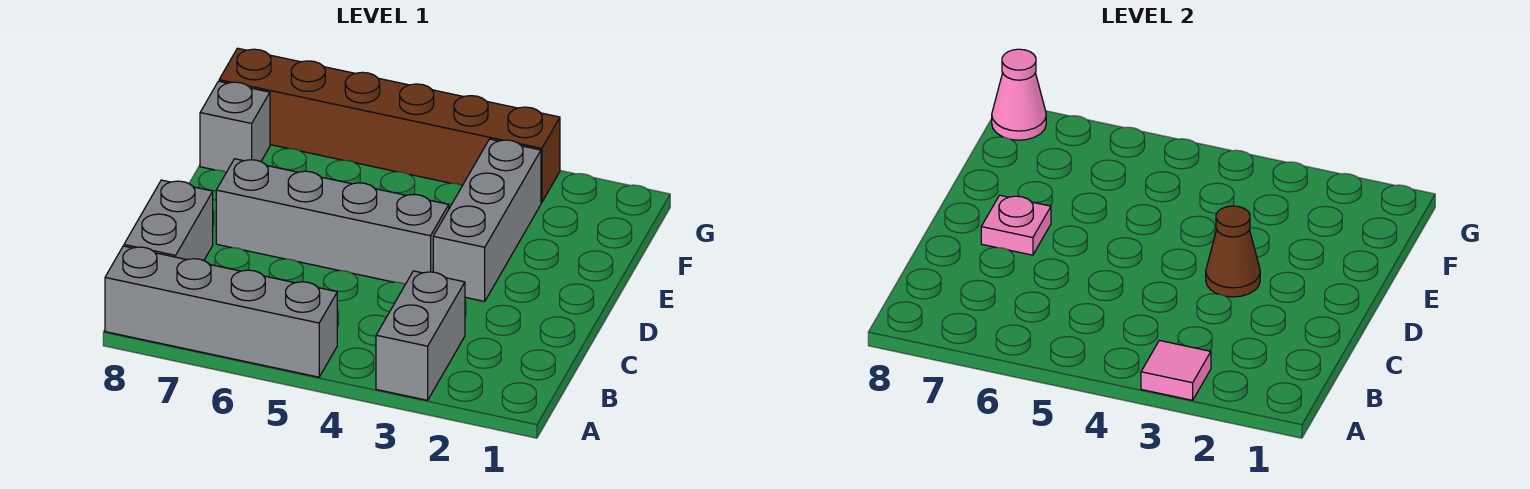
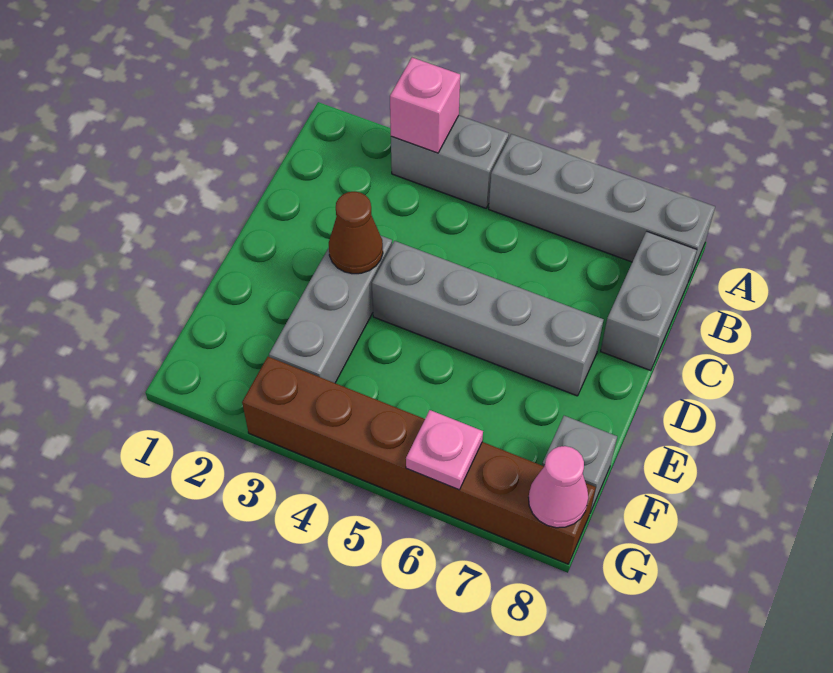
grey brick A3:B3 level 1 -> grey brick A3:A4 level 1
pink tile A3 level 2 -> pink brick A3 level 2
pink plate D7 level 2 -> pink plate G6 level 2

